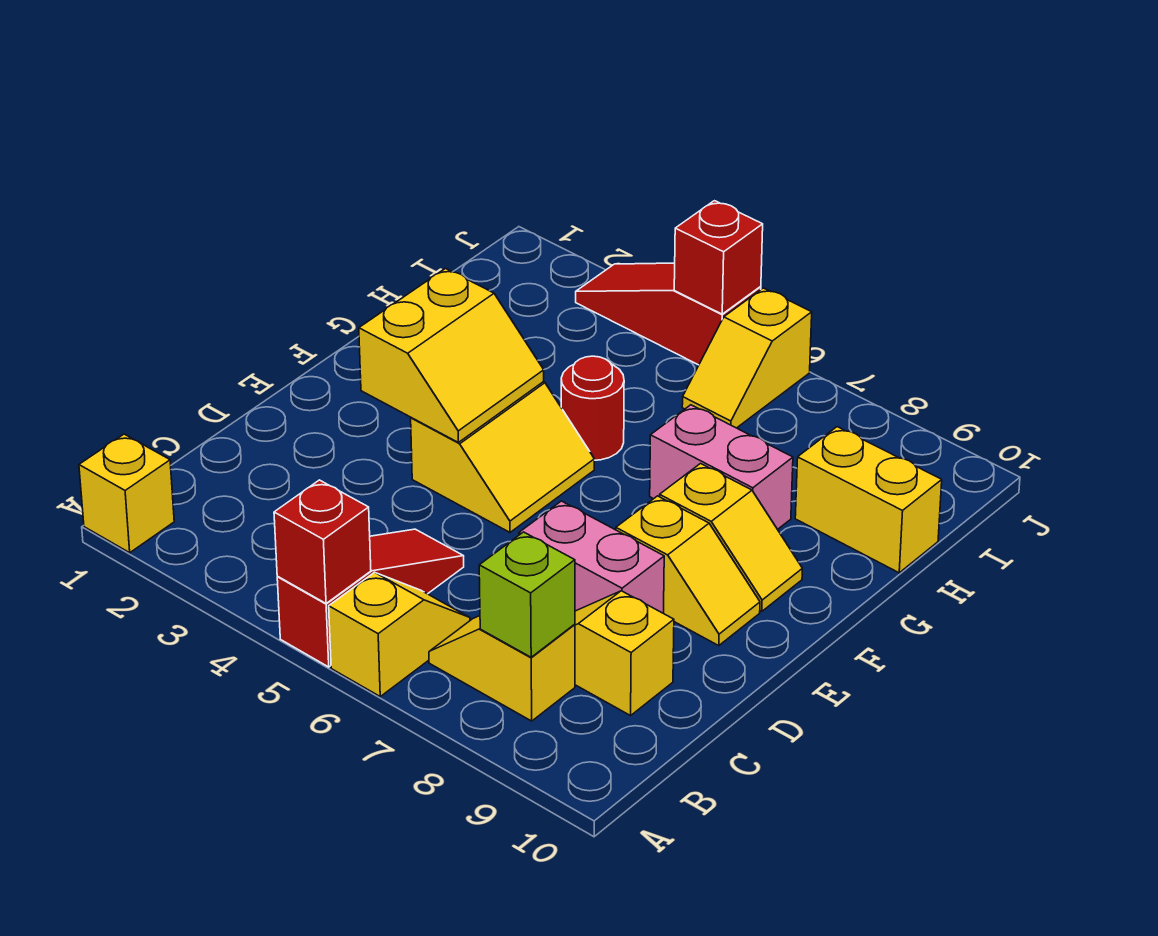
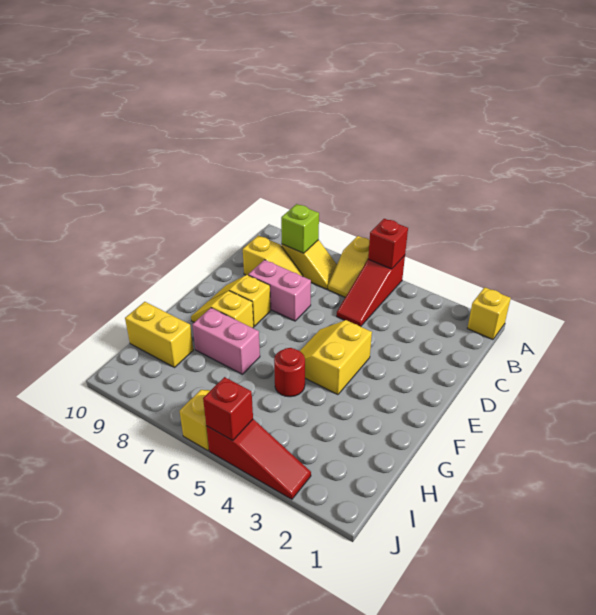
yellow slope E3:F4 level 2 top 3 -> none

